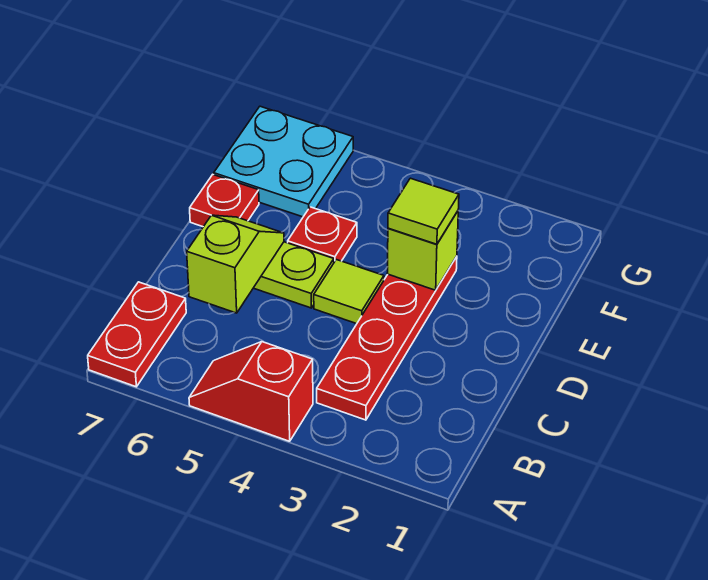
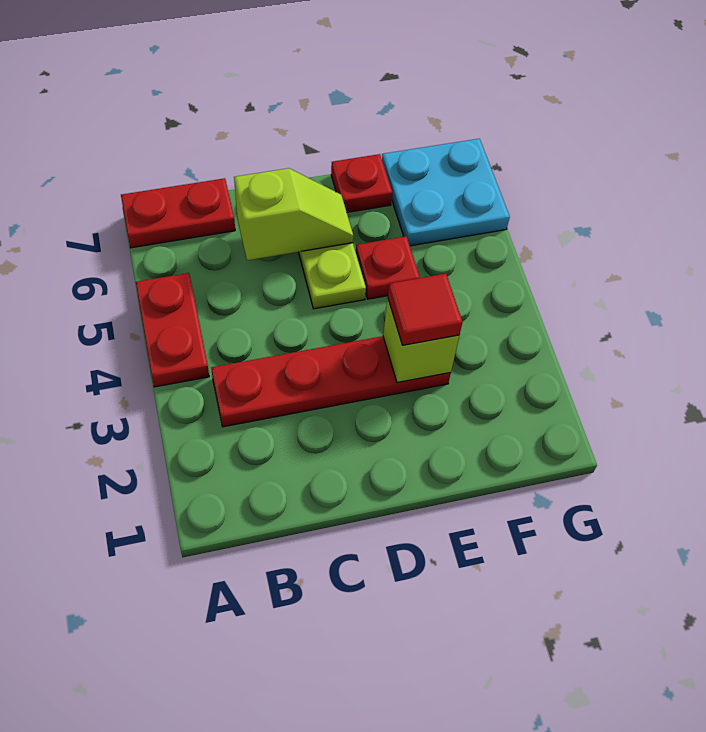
red slope A4:A5 level 1 top 4 -> red plate A4:A5 level 1
lime tile D4 level 1 -> none
lime tile E3 level 3 -> red tile E3 level 3

